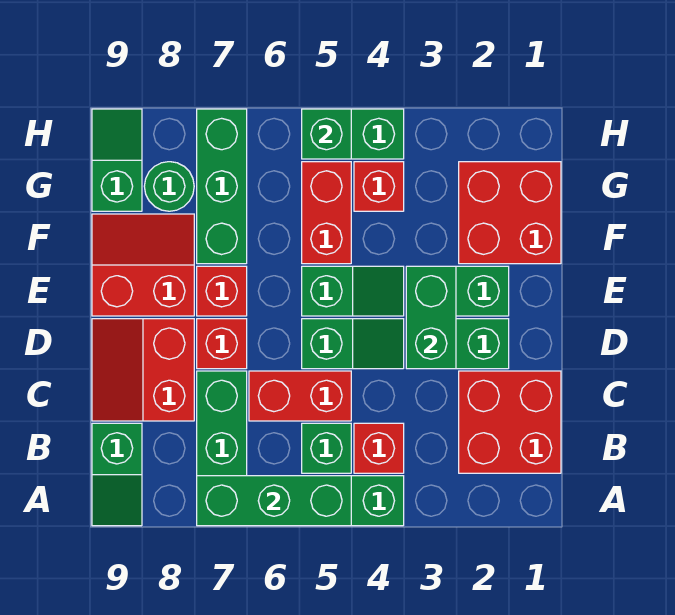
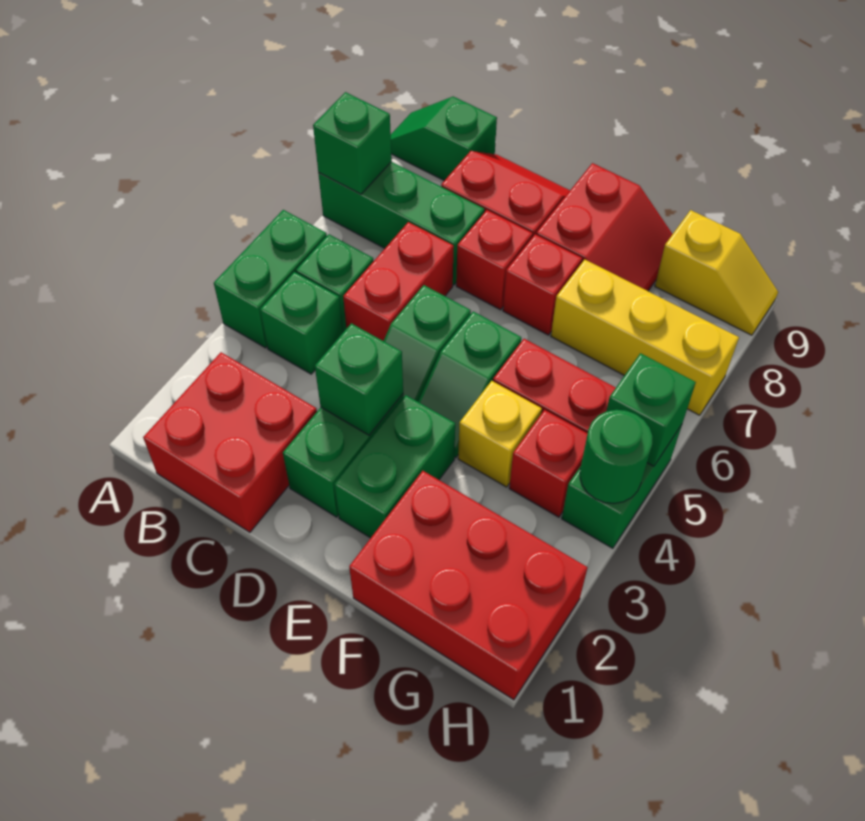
green brick A5:A7 level 2 -> green brick A7 level 2
red brick B4 level 1 -> green brick B4 level 1
green brick D3:E3 level 2 -> green brick D3 level 2
red brick F1:G2 level 1 -> red brick F1:H2 level 1
none -> yellow brick F4 level 1
green brick F7:H7 level 1 -> yellow brick F7:H7 level 1
green round brick G8 level 1 -> green round brick H4 level 2
green slope G9:H9 level 1 top G -> yellow slope G9:H9 level 1 top G

